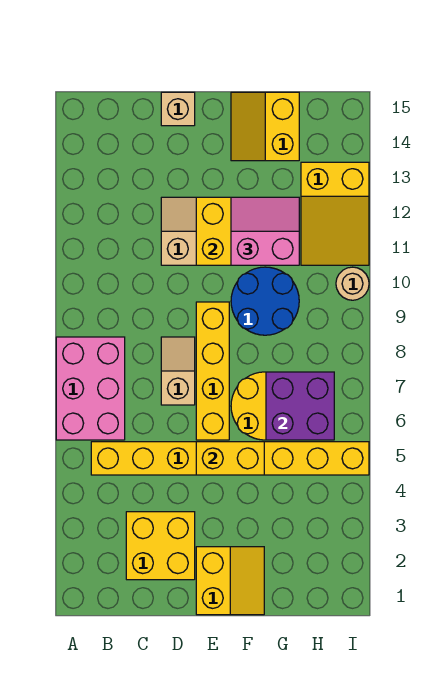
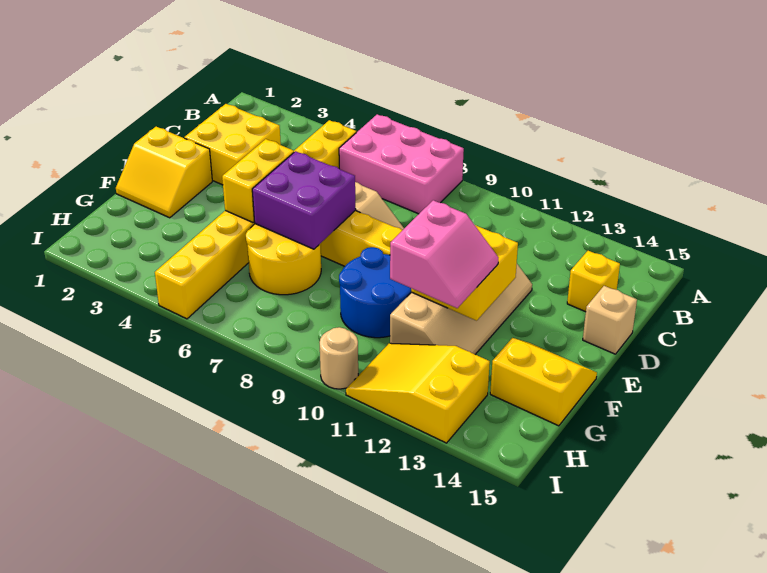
none -> yellow brick C14 level 1
purple brick G6:H7 level 2 -> purple brick E6:F7 level 2

